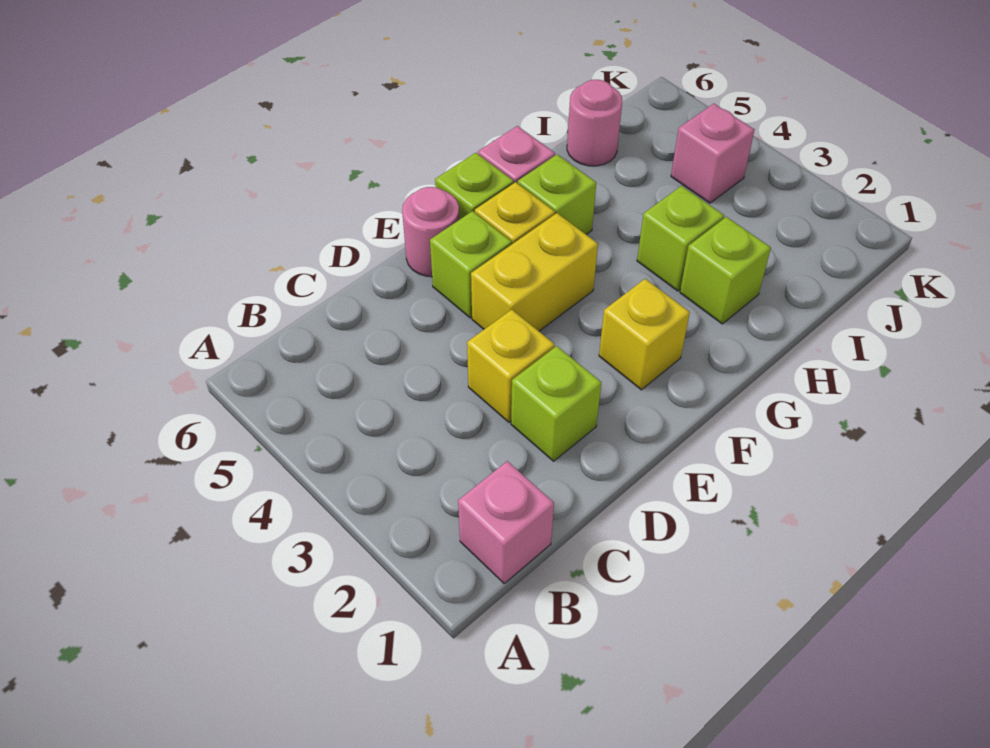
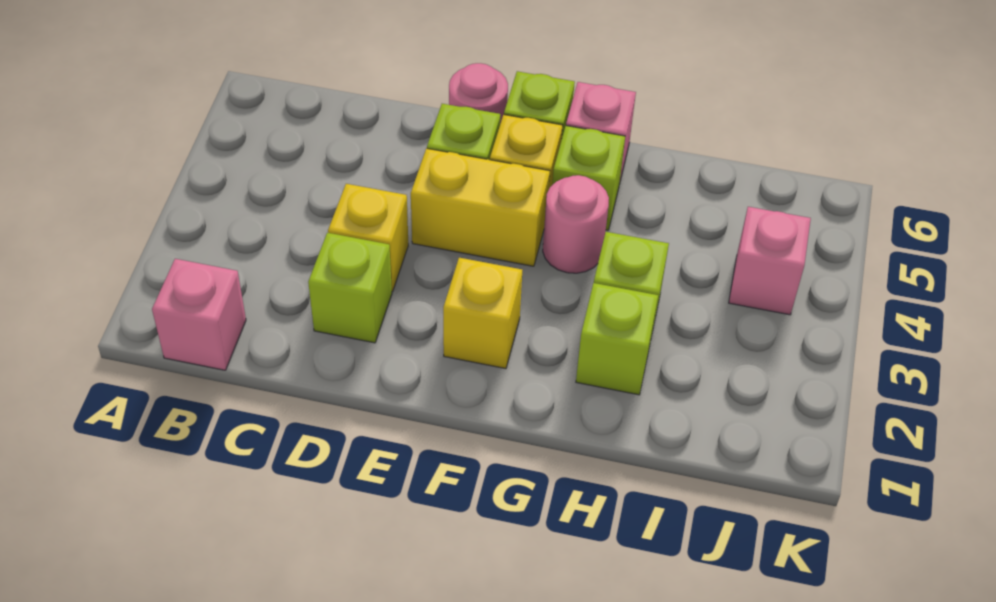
pink round brick I6 level 1 -> pink round brick G4 level 1

